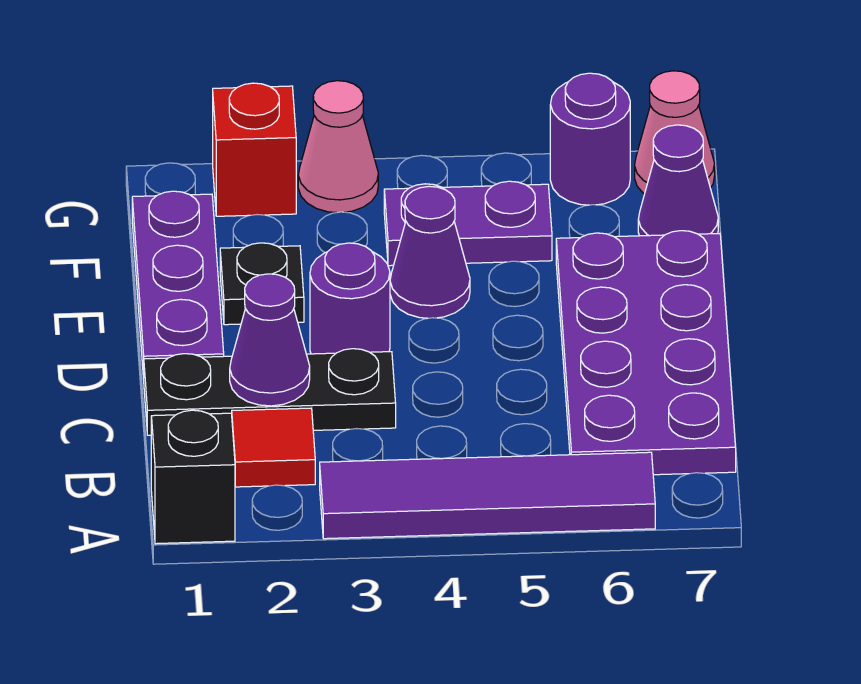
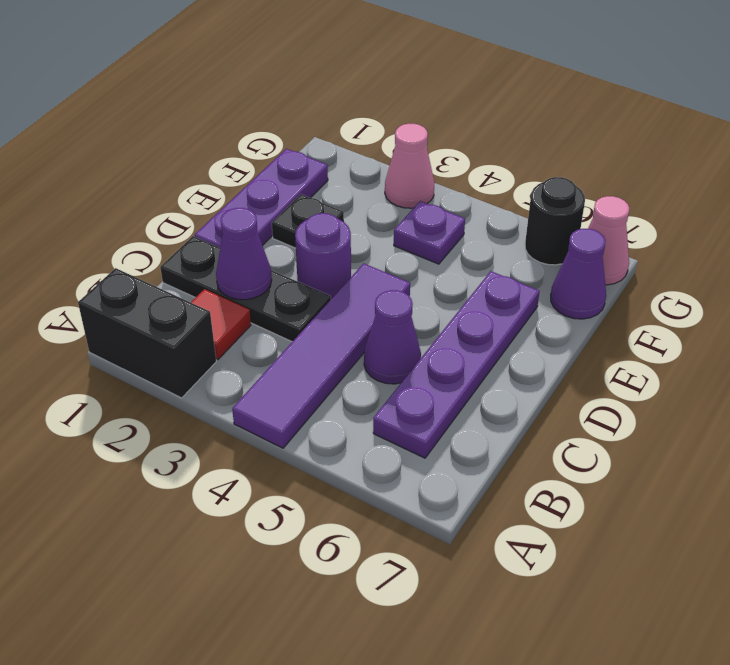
black brick A1 level 1 -> black brick A1:A2 level 1
purple tile A3:A6 level 1 -> purple tile A4:D4 level 1
purple plate B6:E7 level 1 -> purple plate B6:E6 level 1
purple cone E4 level 1 -> purple cone C5 level 1
purple plate F4:F5 level 1 -> purple plate F4 level 1
red brick G2 level 1 -> none
purple round brick G6 level 1 -> black round brick G6 level 1

